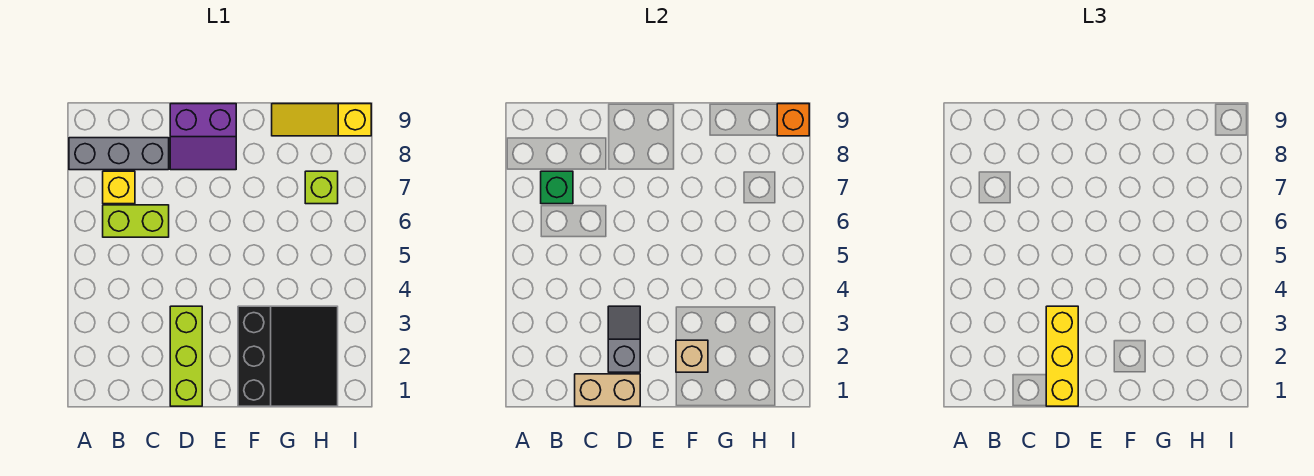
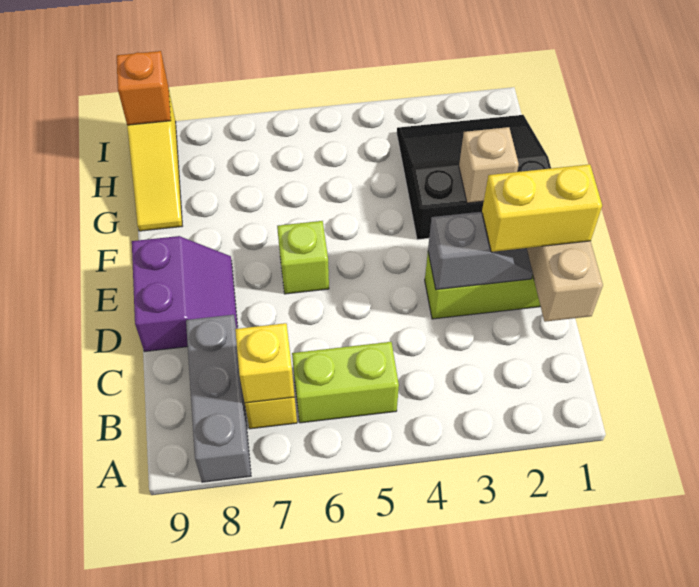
lime brick B6:C6 level 1 -> lime brick B5:B6 level 1
green brick B7 level 2 -> yellow brick B7 level 2
yellow brick D1:D3 level 3 -> yellow brick D1:D2 level 3
grey slope D2:D3 level 2 top 2 -> grey slope D2:D3 level 2 top 3
lime brick H7 level 1 -> lime brick E6 level 1

